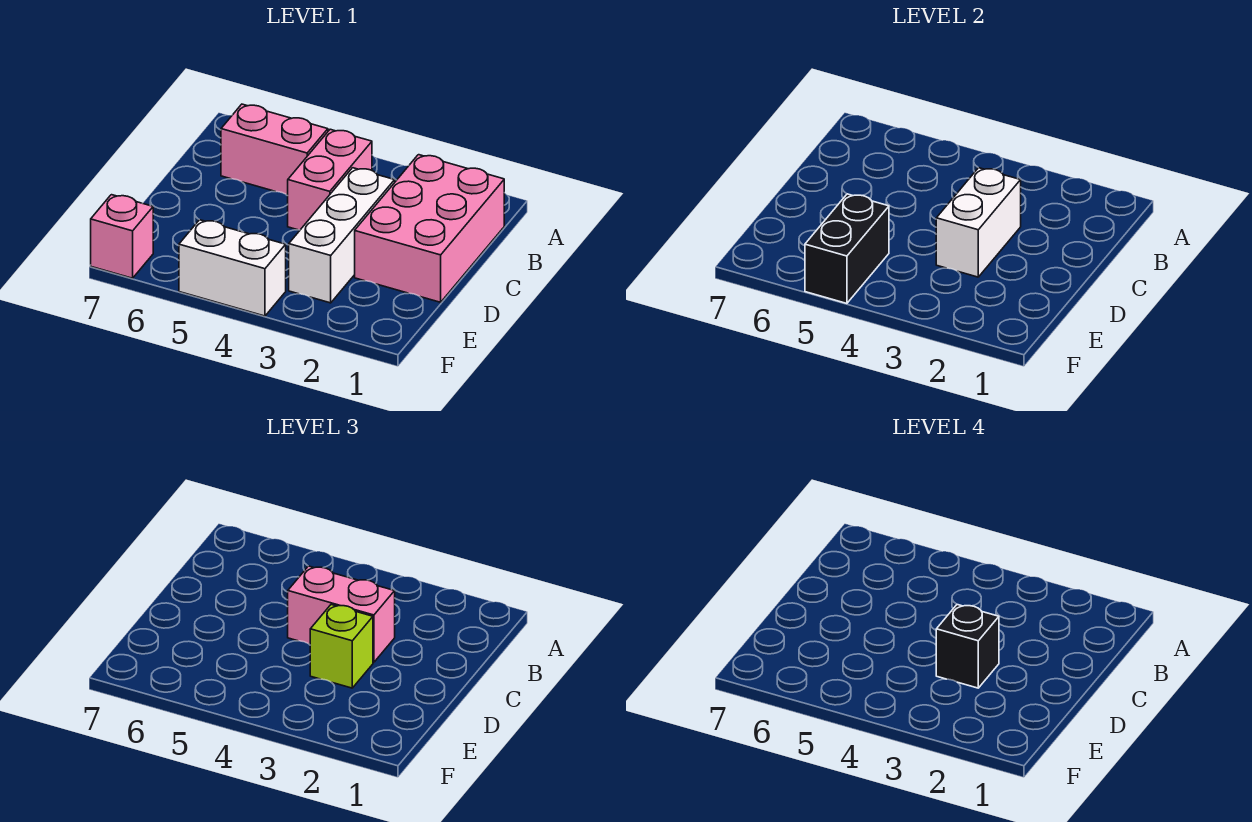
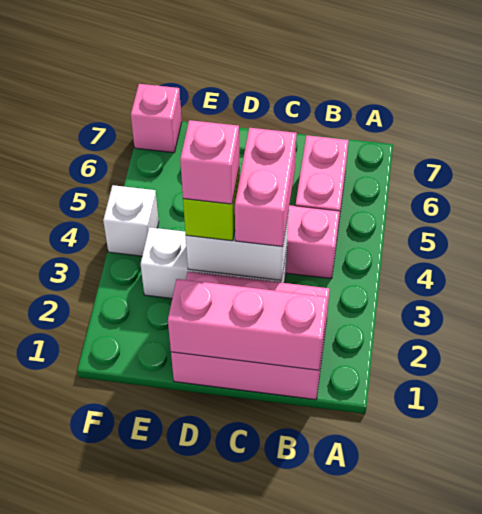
none -> pink brick B1:D1 level 2
black brick D3 level 4 -> pink brick D3 level 4
black brick E5:F5 level 2 -> none
white brick F4:F5 level 1 -> white brick F4 level 1

